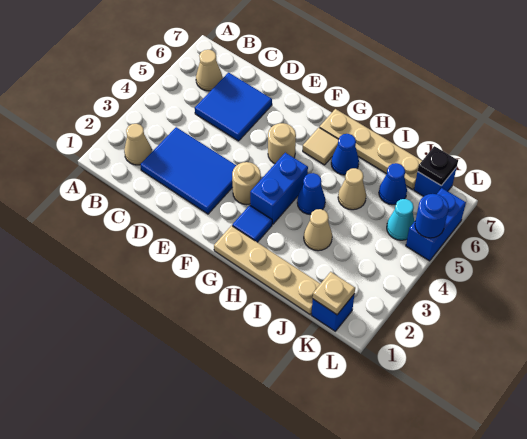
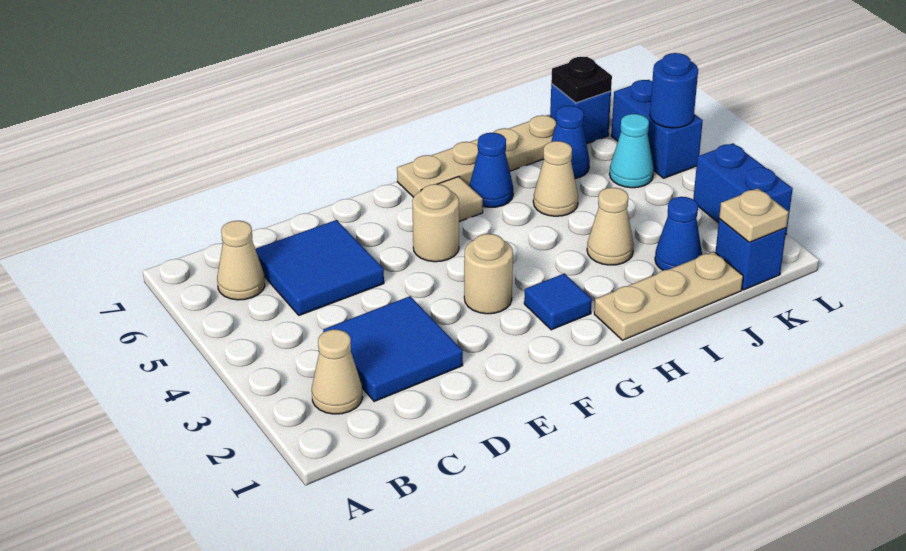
blue tile C2:E3 level 1 -> blue tile C2:D3 level 1
tan plate G1:J1 level 1 -> tan plate H1:J1 level 1
blue brick G3:G4 level 1 -> blue brick L2:L3 level 1
blue cone H4 level 1 -> blue cone J2 level 1

